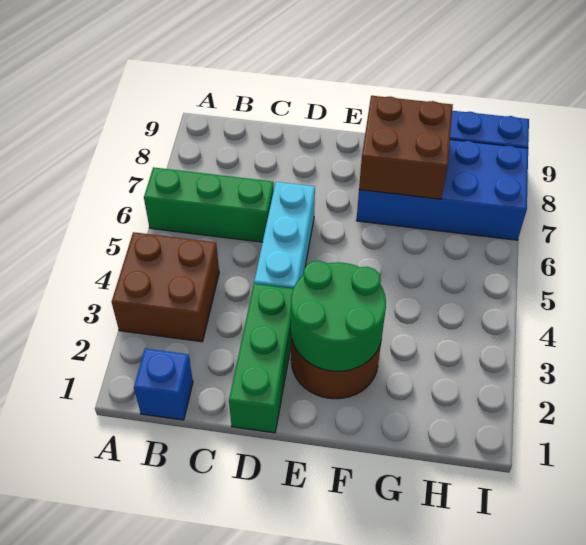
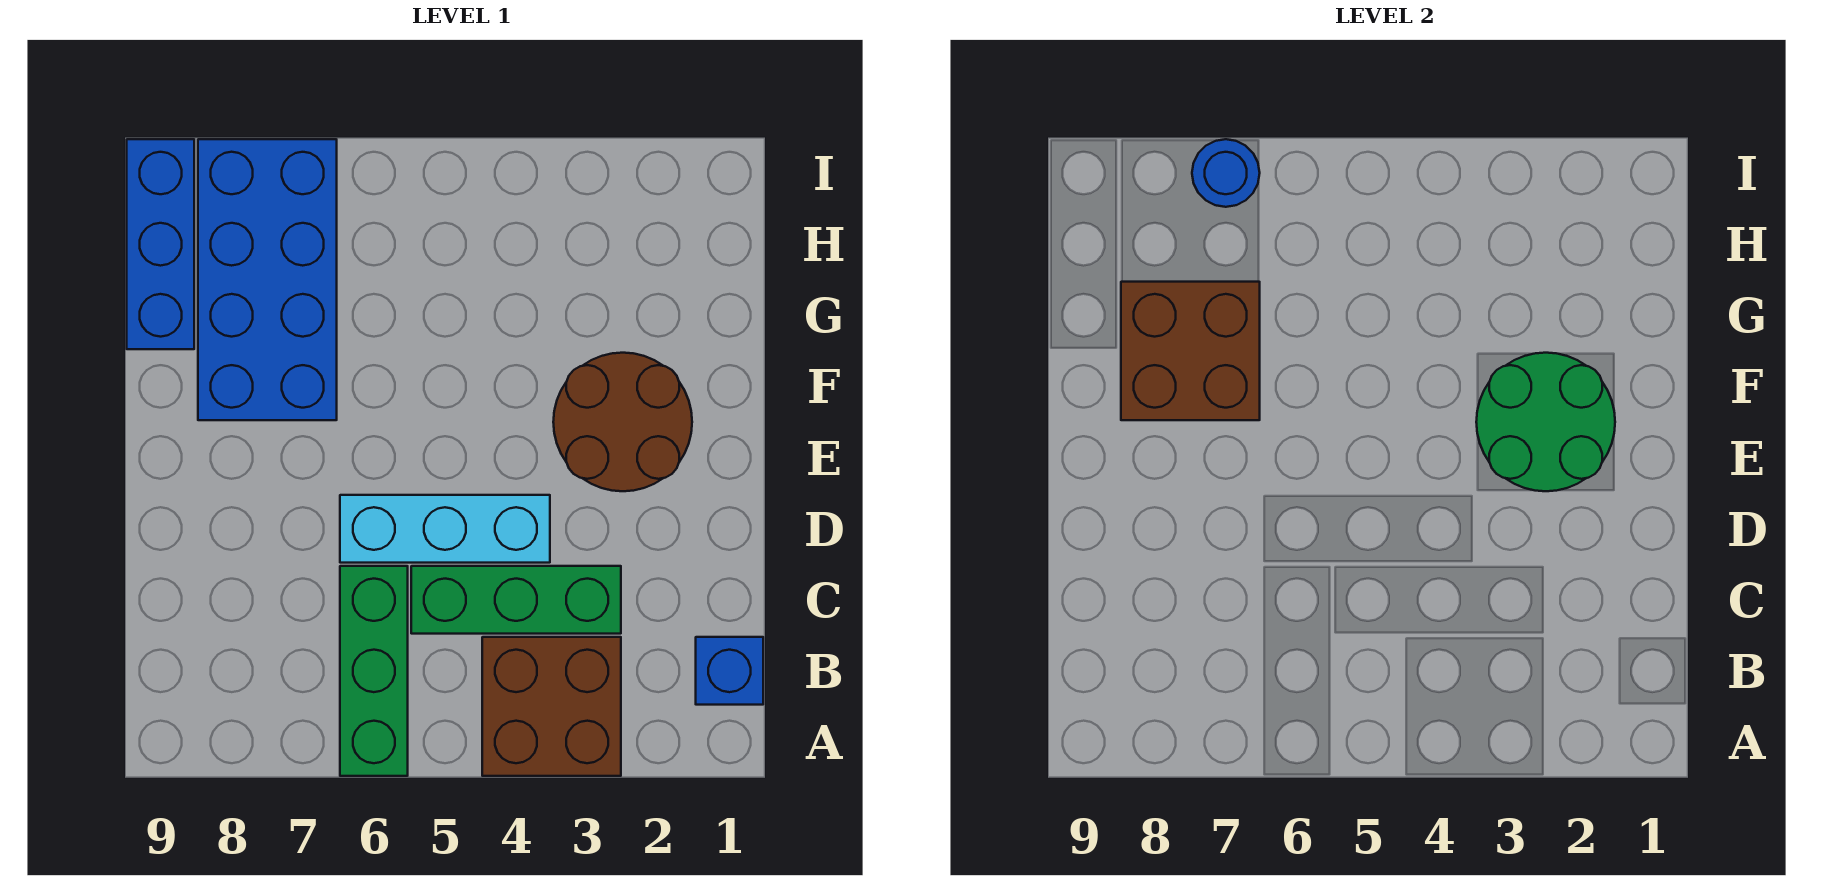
green brick D1:D3 level 1 -> green brick C3:C5 level 1
none -> blue round brick I7 level 2

